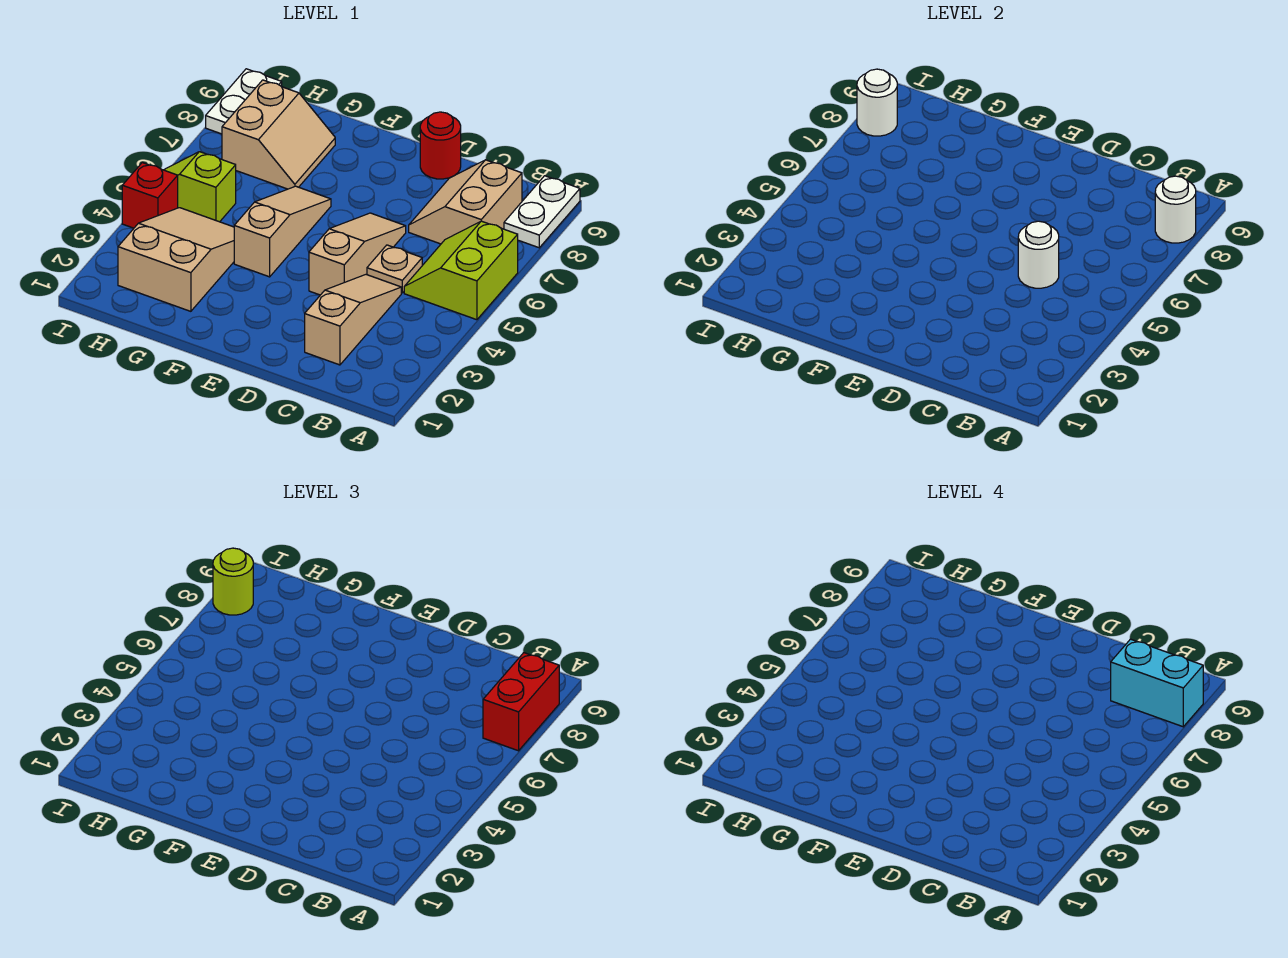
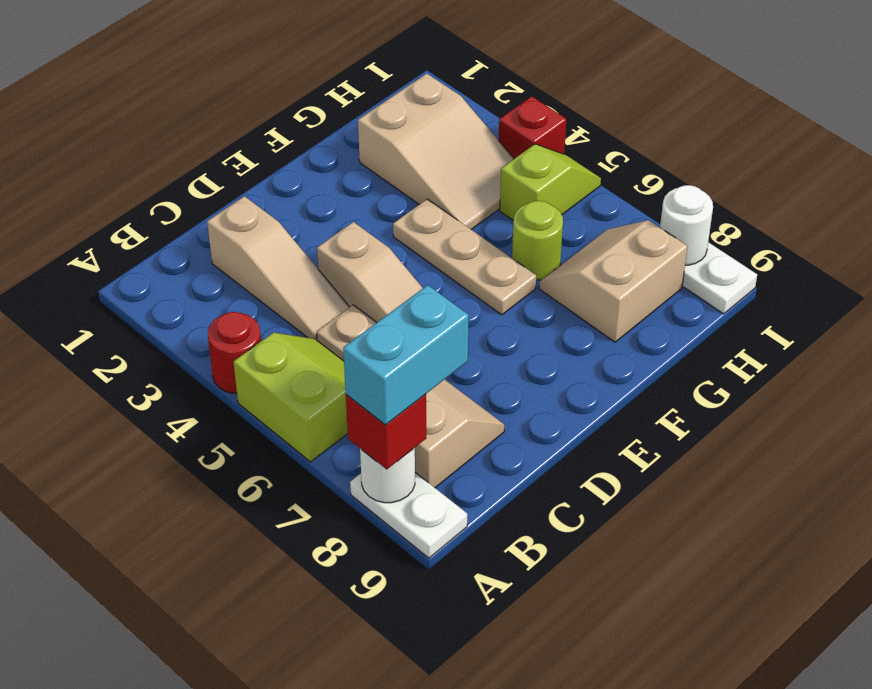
red brick A7:A8 level 3 -> red brick A8 level 3
white round brick C5 level 2 -> none
red round brick D9 level 1 -> red round brick A4 level 1
tan slope F4:F6 level 1 top 4 -> tan plate F4:F6 level 1
tan slope G7:H8 level 1 top H -> tan slope G7:H8 level 1 top 8
lime round brick I8 level 3 -> lime round brick G6 level 1

